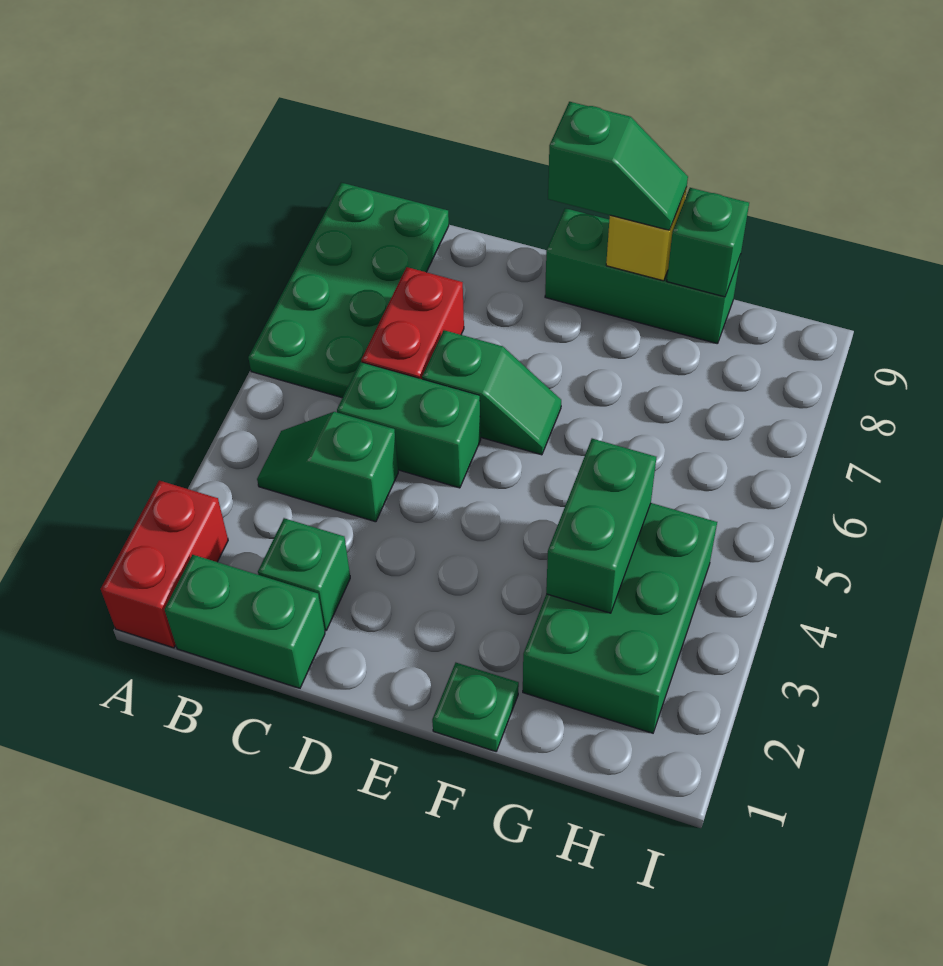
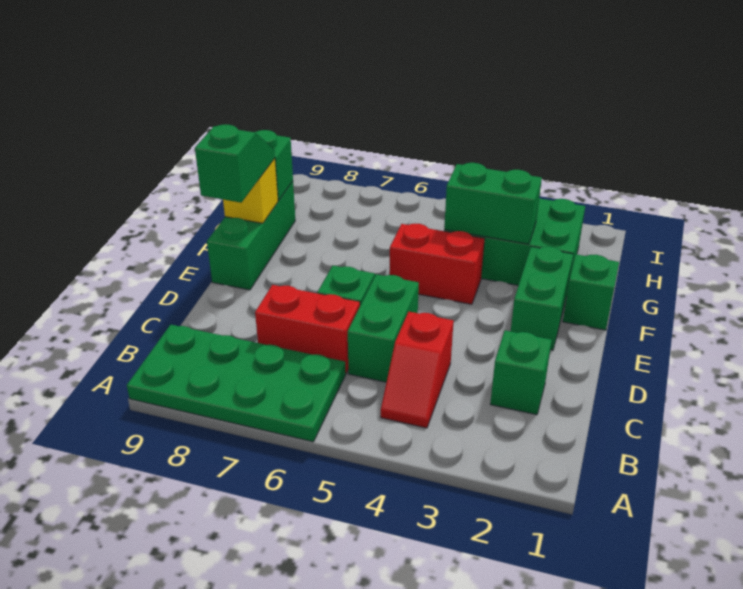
red brick A1:A2 level 1 -> red brick F4:F5 level 1
green brick B1:C1 level 1 -> green brick E2:F2 level 1
green slope B4:C4 level 1 top C -> red slope B4:C4 level 1 top C
green plate F1 level 1 -> green brick F1 level 1

